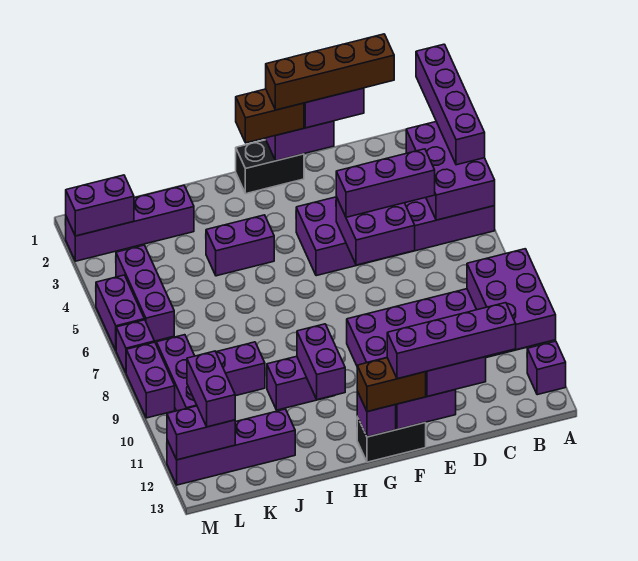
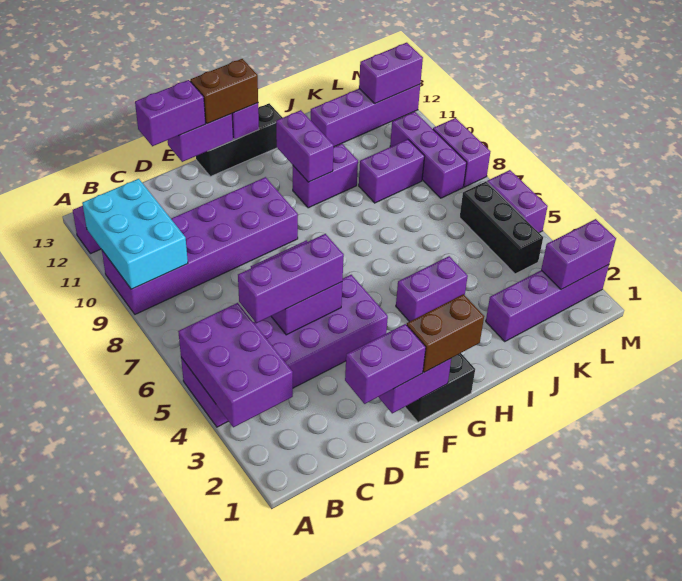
purple brick A1:A4 level 3 -> none
purple brick A9:B11 level 2 -> cyan brick A9:B11 level 2
brown brick C1:F1 level 4 -> none
purple brick C13:F13 level 4 -> none
black brick F13:G13 level 1 -> black brick F13:H13 level 1
purple brick L4:L6 level 1 -> black brick L4:L6 level 1
purple brick L11:L12 level 3 -> none
purple brick M7 level 1 -> none

